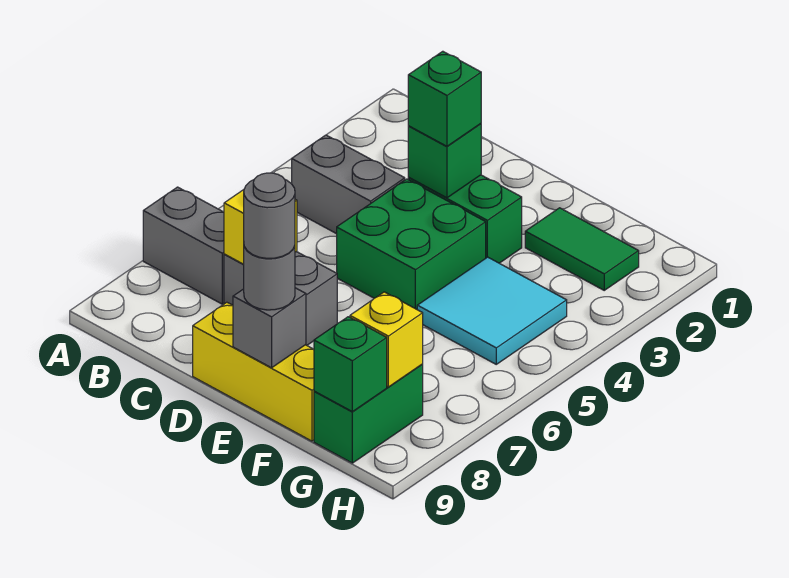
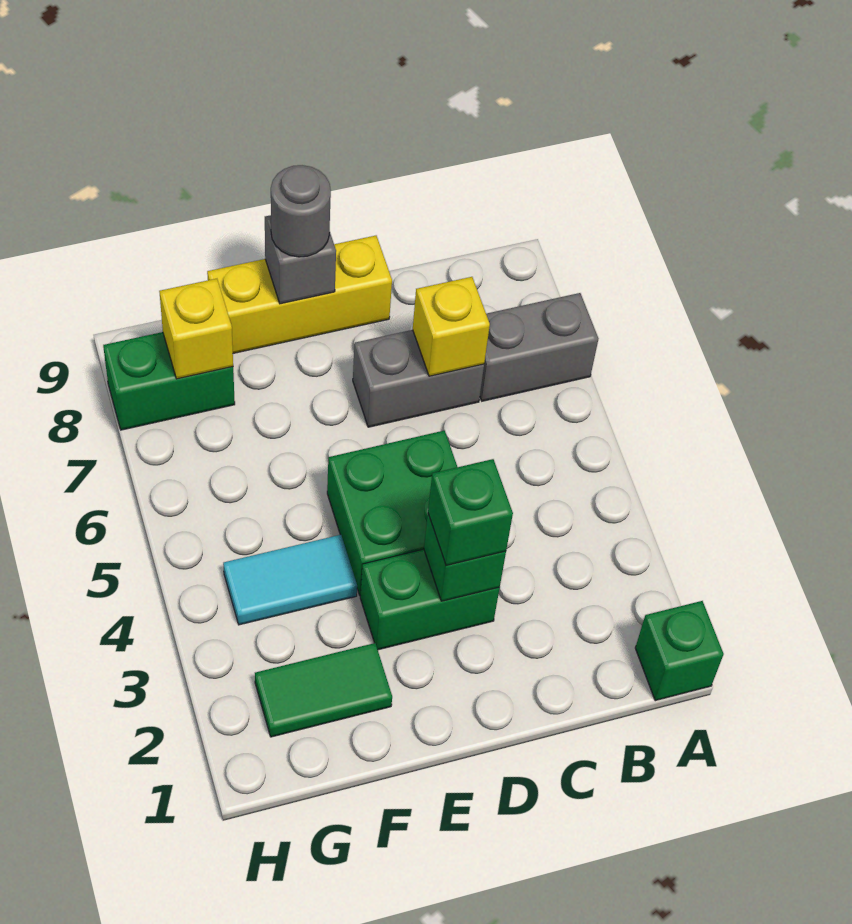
grey brick B4:C4 level 1 -> none
grey round brick E9 level 4 -> none
cyan tile F4:G5 level 1 -> cyan tile F4:G4 level 1
green brick G8:G9 level 1 -> green brick G8:H8 level 1
green brick G9 level 2 -> green brick A1 level 1

